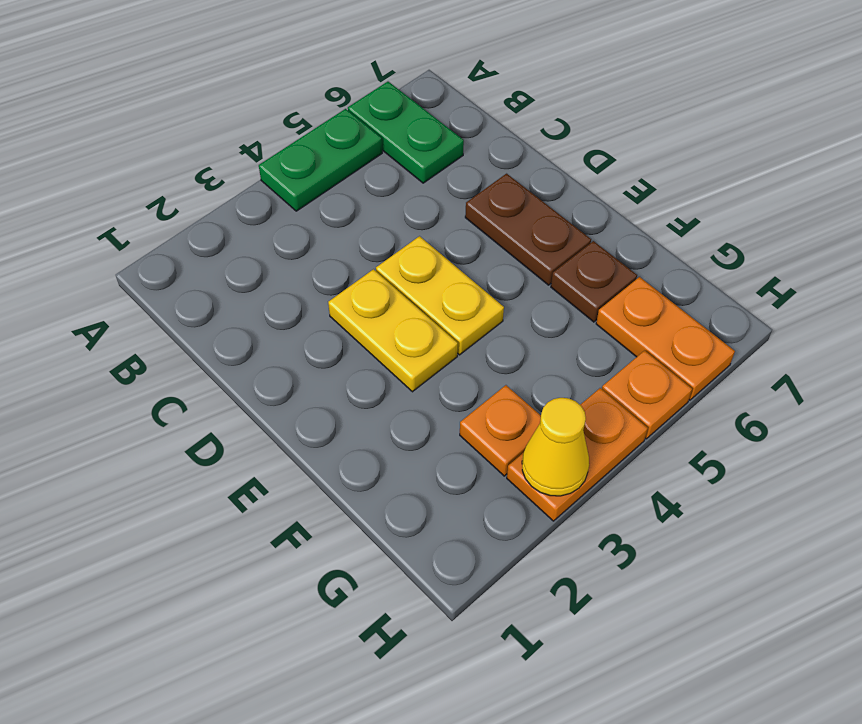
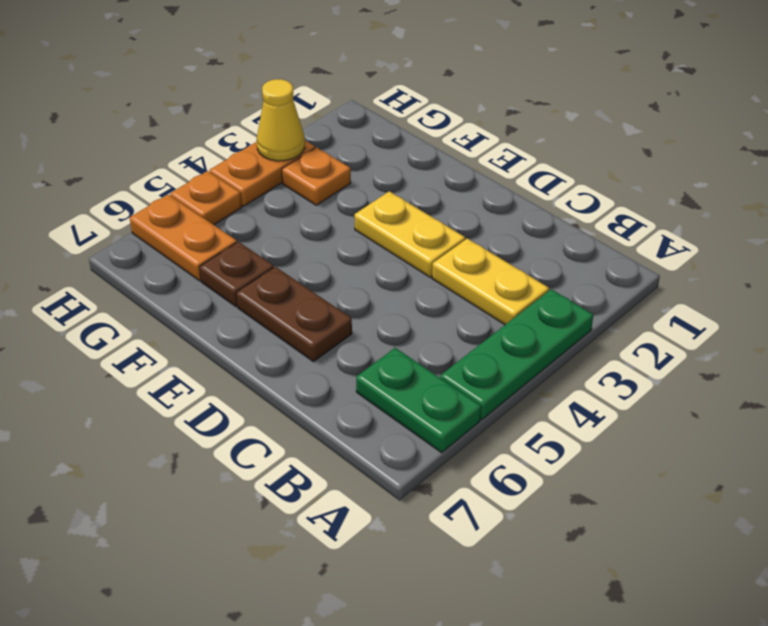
green plate A4:A5 level 1 -> green plate A3:A5 level 1
yellow plate D4:E4 level 1 -> yellow plate B3:C3 level 1

